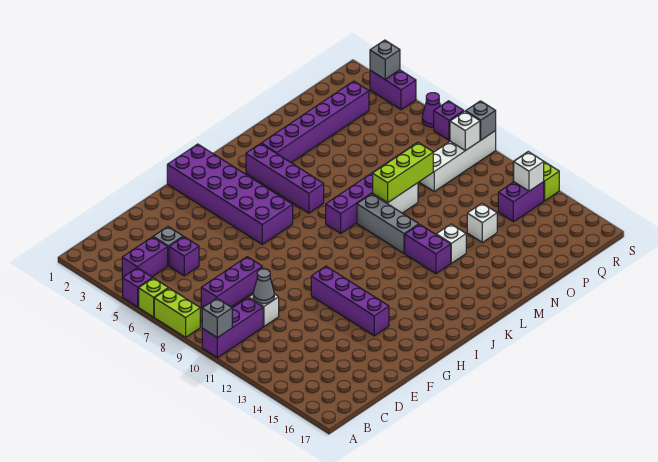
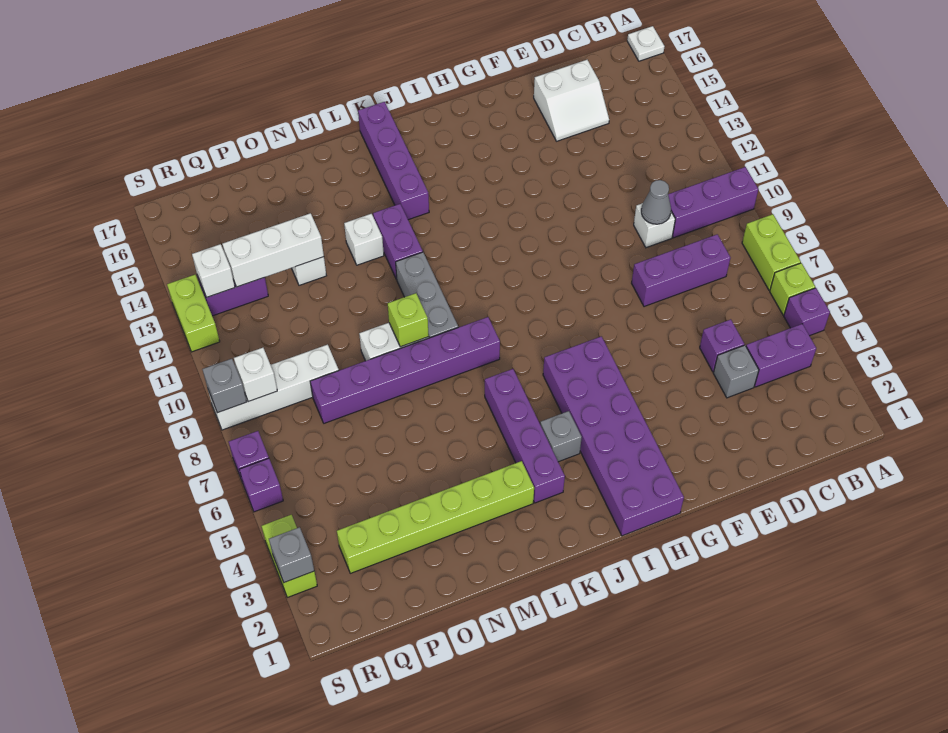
grey brick A10 level 2 -> grey brick J4 level 1
none -> white plate A17 level 1
none -> white slope D15:E16 level 1 top 16
purple brick G11:G14 level 1 -> purple brick K14:K17 level 1
purple brick L3:Q3 level 1 -> lime brick L3:Q3 level 1
lime brick M9:O9 level 2 -> lime brick M9 level 2
none -> white brick O13:Q13 level 2
purple brick S3:S4 level 1 -> lime brick S3:S4 level 1
purple cone S6 level 1 -> purple brick S6 level 1

